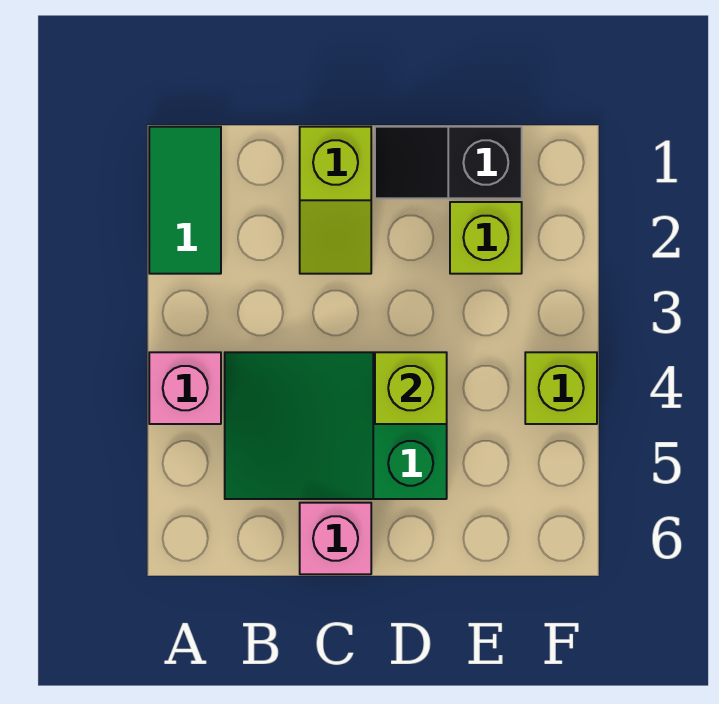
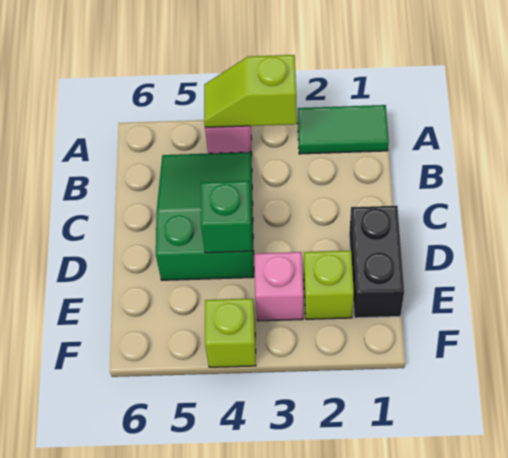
lime slope C1:C2 level 1 top 1 -> lime slope A3:A4 level 2 top 3
pink brick C6 level 1 -> pink brick E3 level 1
black slope D1:E1 level 1 top E -> black brick D1:E1 level 1
lime brick D4 level 2 -> green brick D4 level 2

